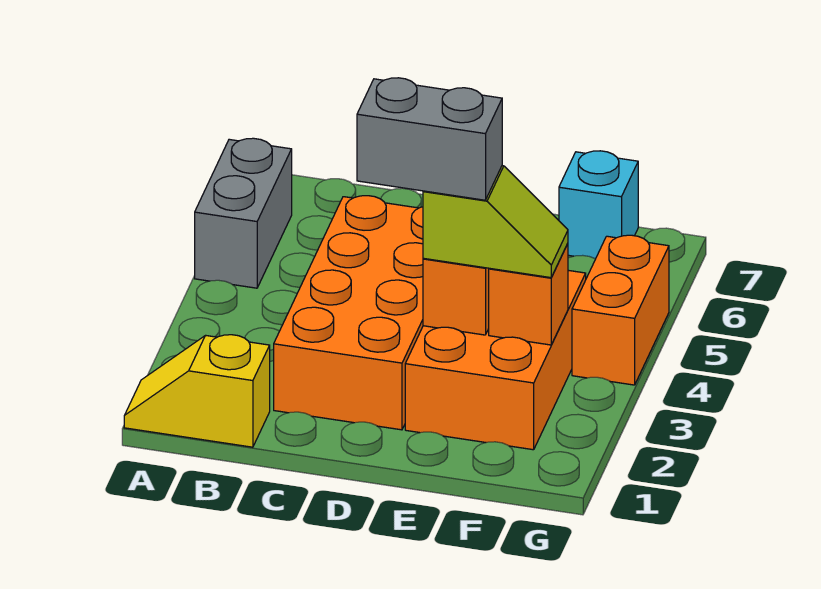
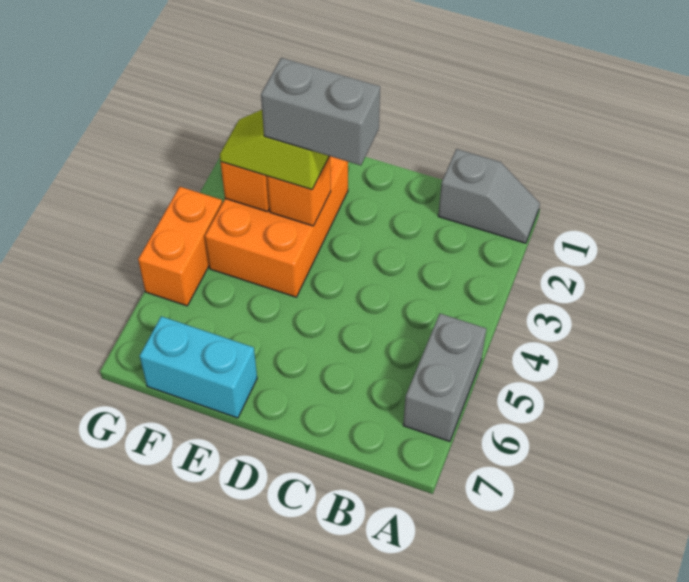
yellow slope A1:B1 level 1 top B -> grey slope A1:B1 level 1 top B
orange brick C2:D5 level 1 -> none
cyan brick F7 level 1 -> cyan brick E7:F7 level 1

